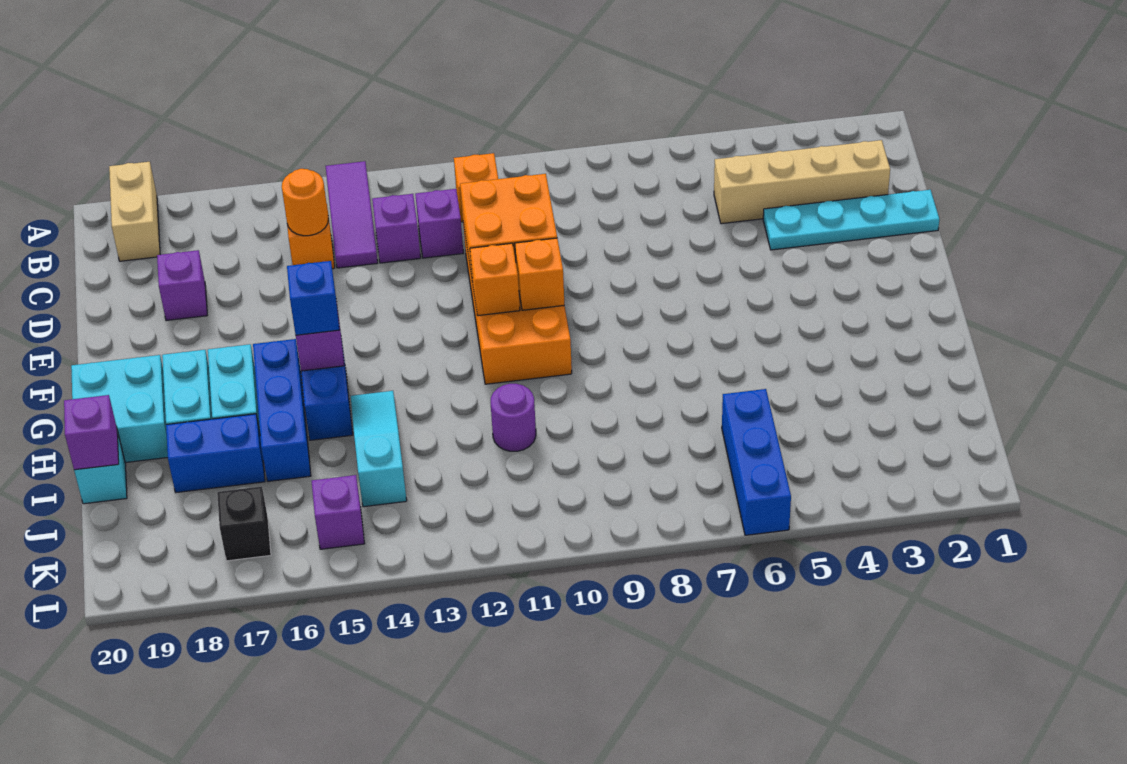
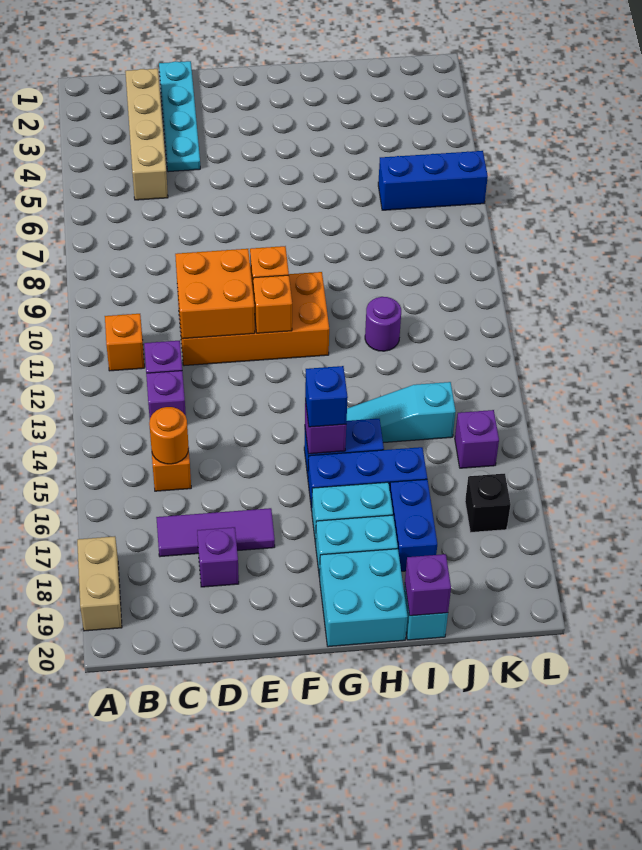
purple tile A14:C14 level 1 -> purple tile C17:E17 level 1
tan brick A19:B19 level 1 -> tan brick A18:A19 level 1

